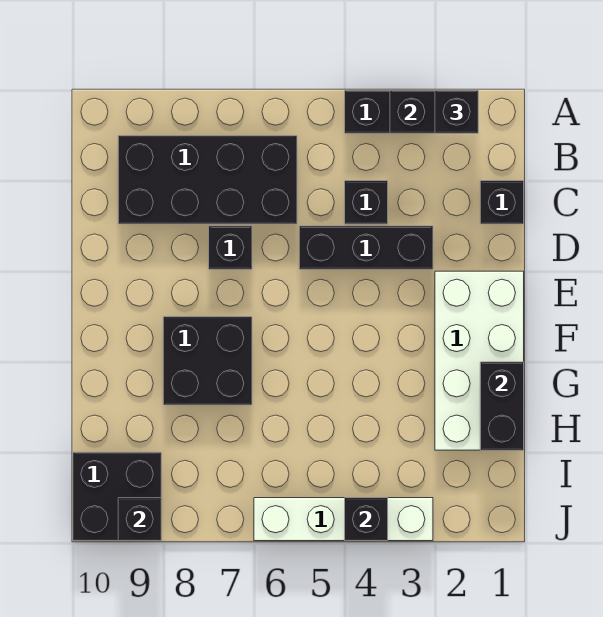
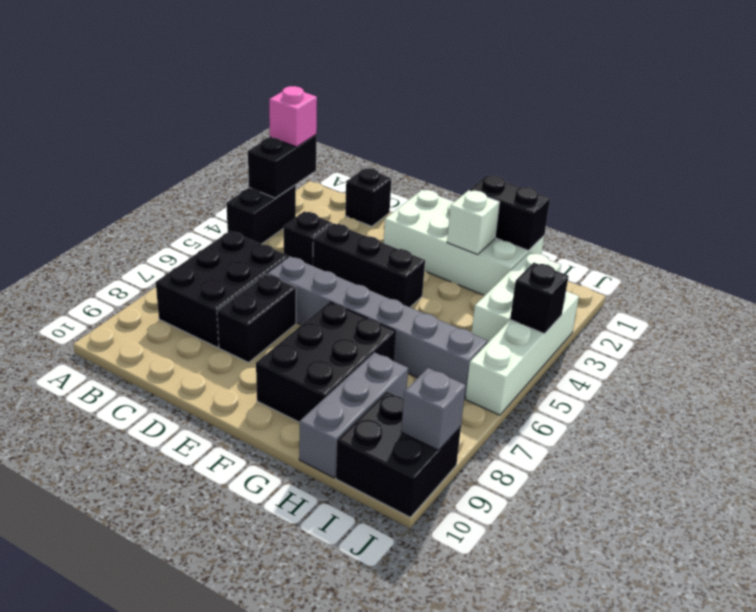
black brick A2 level 3 -> pink brick A2 level 3
black brick B6:C9 level 1 -> black brick B6:C8 level 1
black brick D3:D5 level 1 -> black brick D4:F4 level 1
none -> grey brick D6:I6 level 1
black brick D7 level 1 -> black brick D7:D8 level 1
black brick F7:G8 level 1 -> black brick F7:G9 level 1
none -> white brick G2 level 2
none -> grey brick H8:H10 level 1
none -> white brick I2:I4 level 1
black brick J9 level 2 -> grey brick J9 level 2

